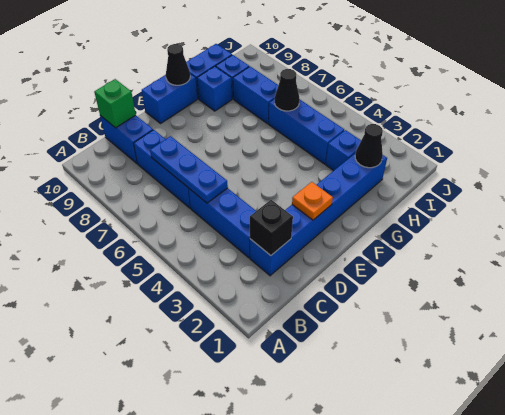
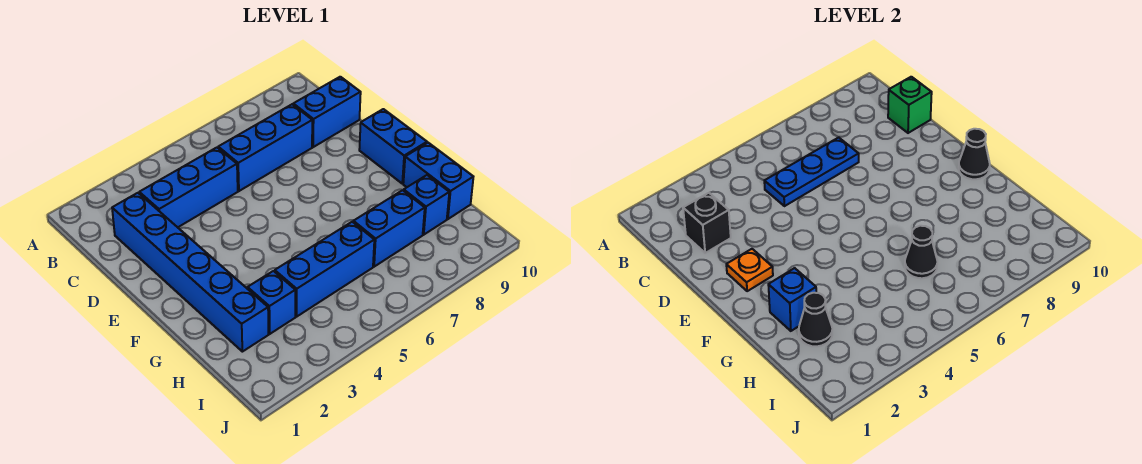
blue brick G9 level 1 -> blue brick G2 level 2

